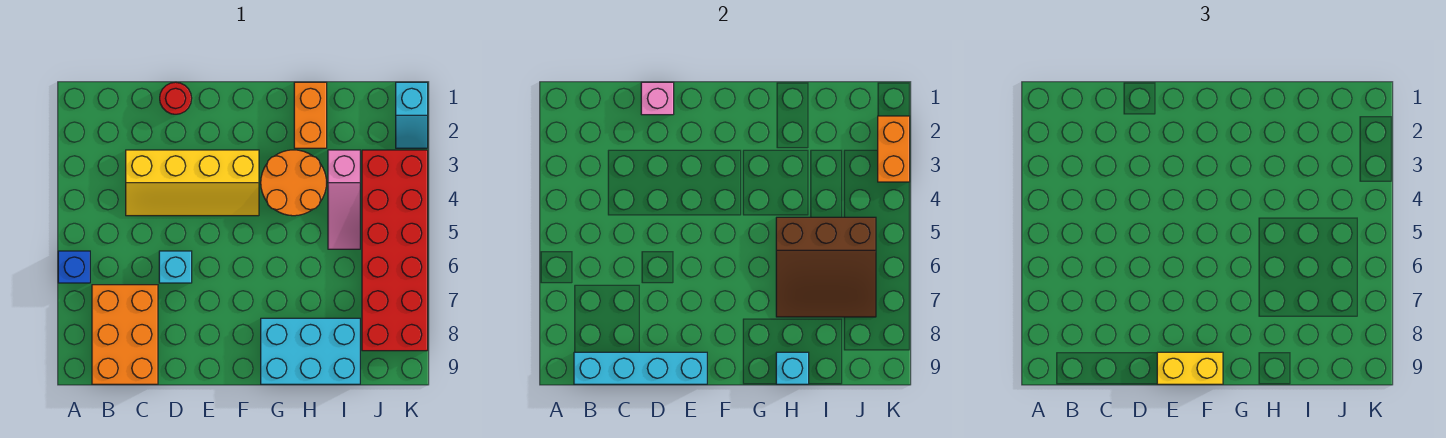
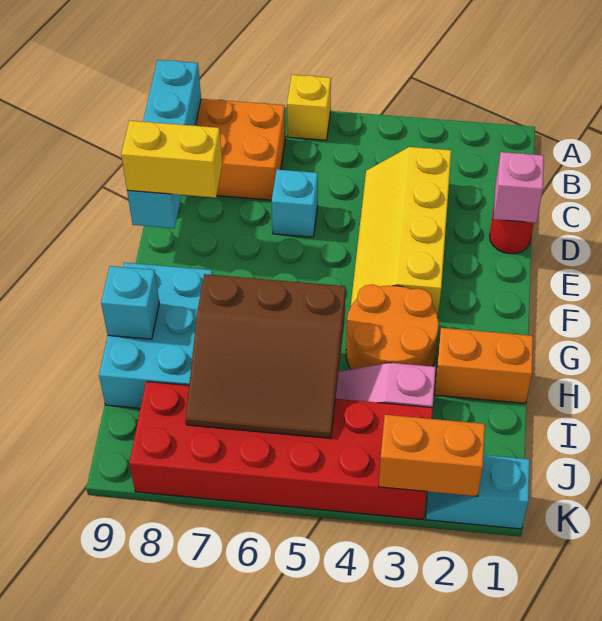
blue brick A6 level 1 -> yellow brick A6 level 1
yellow brick E9:F9 level 3 -> yellow brick E8:E9 level 3
brown slope H5:J7 level 2 top 5 -> brown slope H5:J7 level 2 top H

